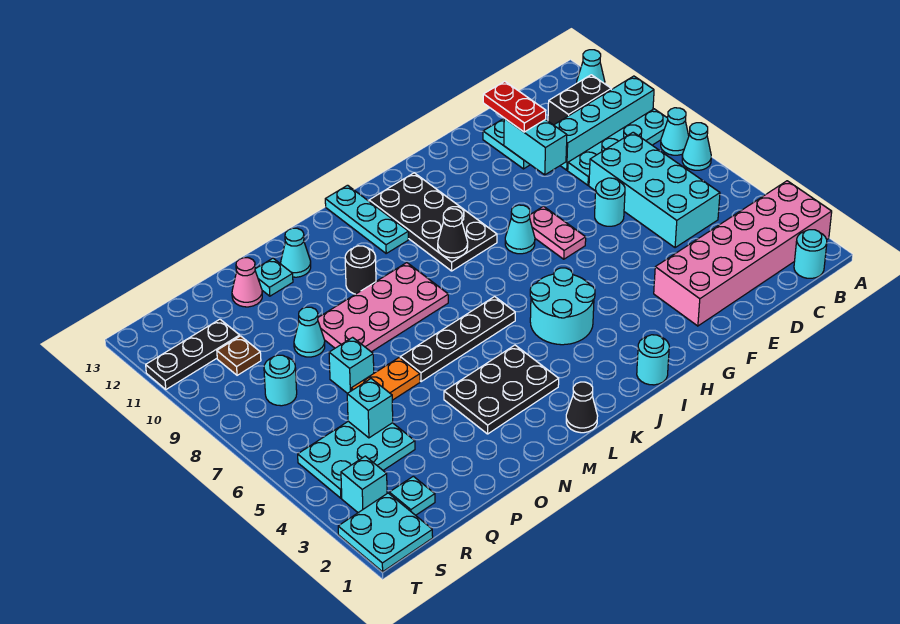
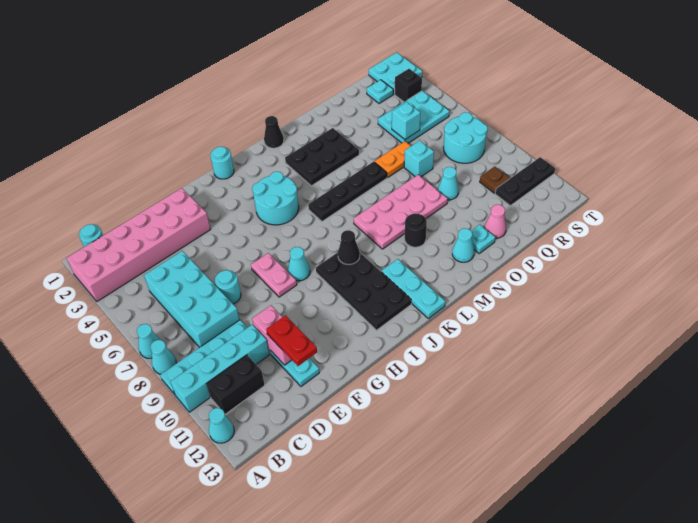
cyan brick E10:E11 level 2 -> pink brick E10:E11 level 2
cyan round brick R8 level 1 -> cyan round brick R7:S8 level 1
cyan brick S3 level 1 -> black brick S3 level 1

